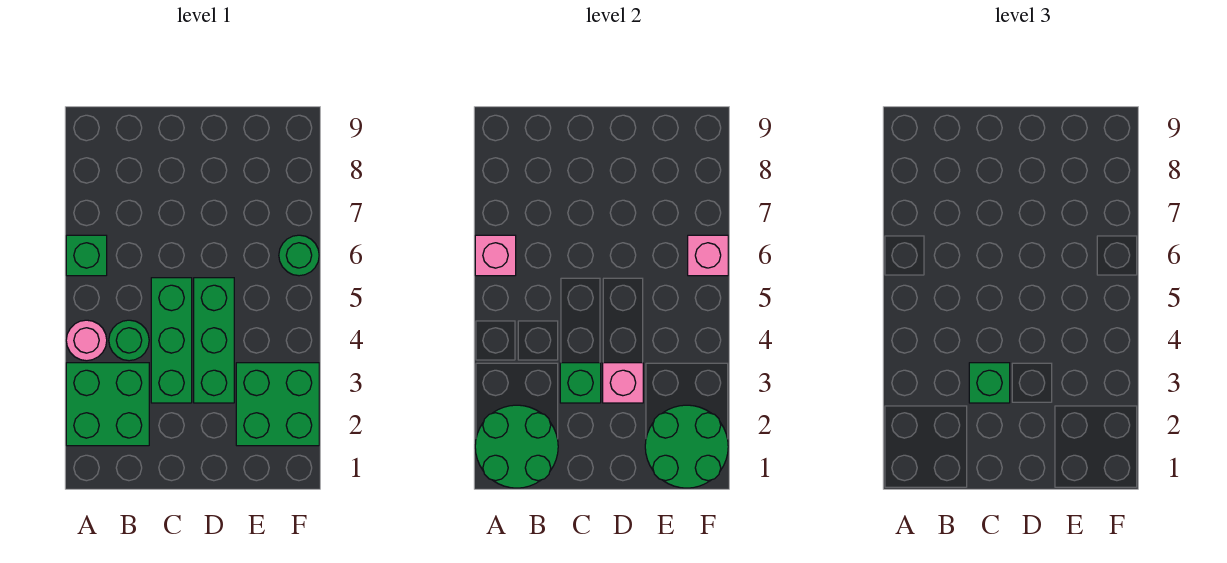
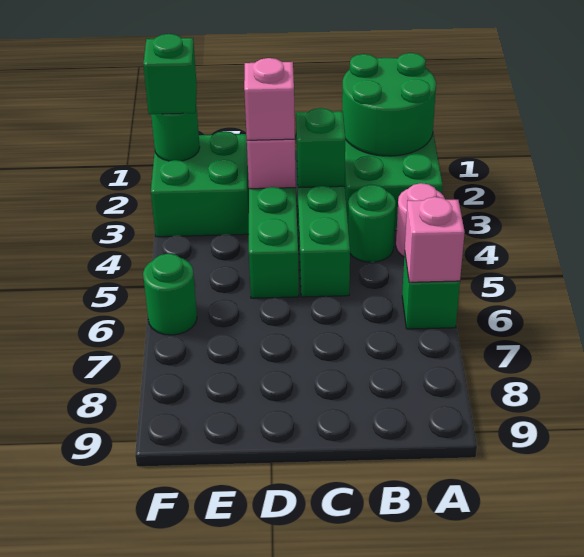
green brick C3 level 3 -> green brick F2 level 3
green round brick E1:F2 level 2 -> green round brick F2 level 2
pink brick F6 level 2 -> pink brick D3 level 3

